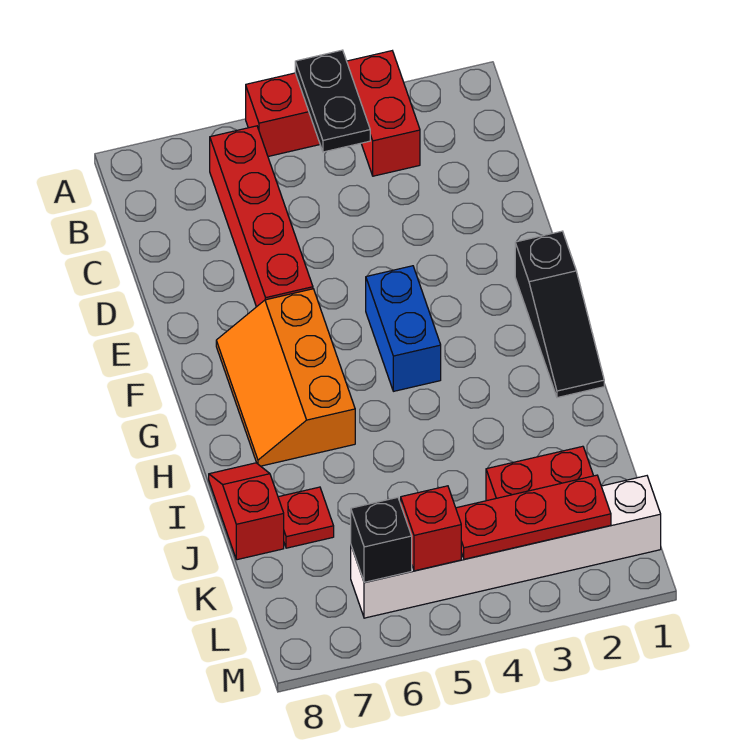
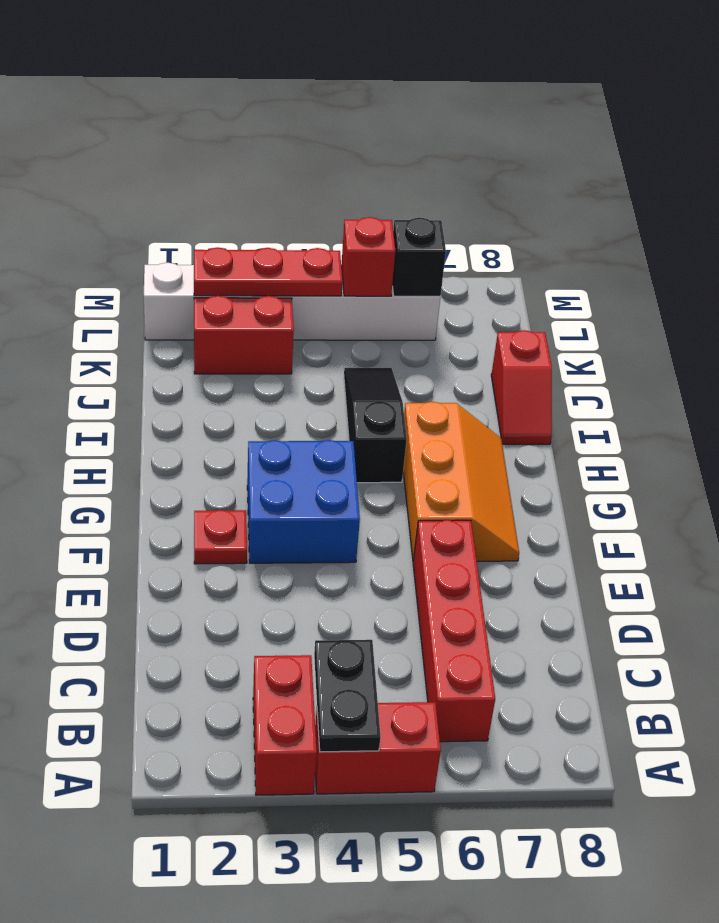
black slope F1:H1 level 1 top F -> black slope H5:J5 level 1 top H
blue brick F4:G4 level 1 -> blue brick F3:G4 level 1
red plate J7 level 1 -> red plate F2 level 1

